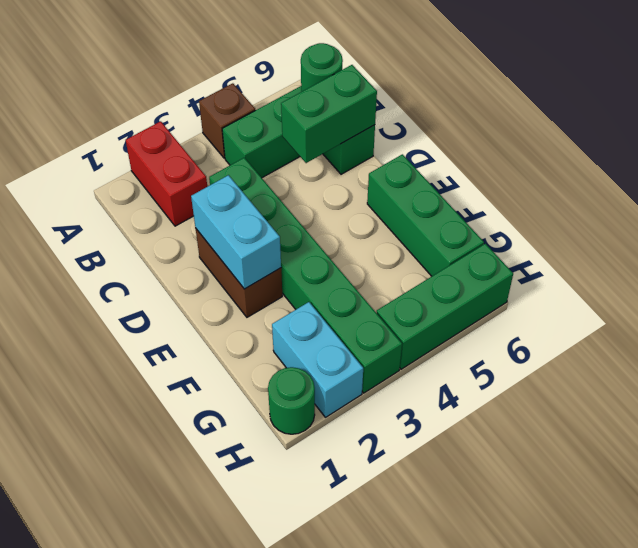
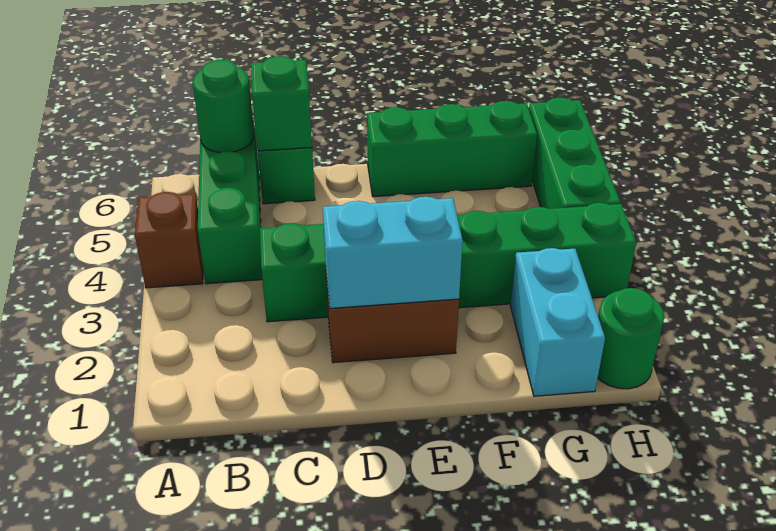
red brick A2:B2 level 1 -> none
green brick C5:C6 level 2 -> green brick C6 level 2
cyan brick G2:H2 level 1 -> cyan brick G1:G2 level 1

